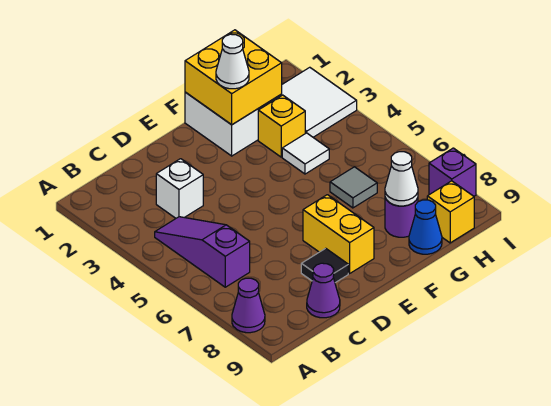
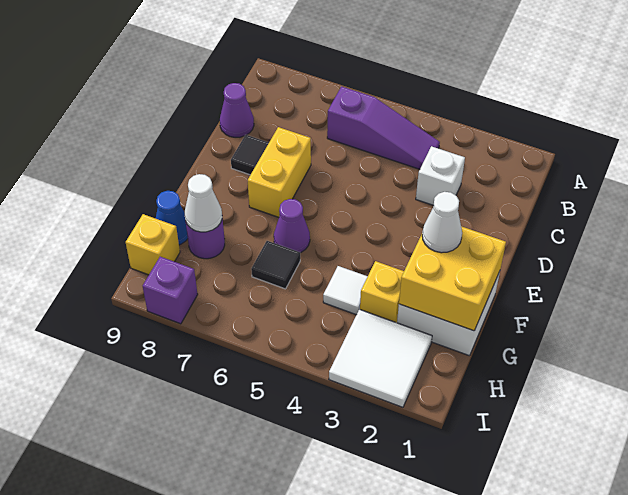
purple cone A8 level 1 -> purple cone F6 level 1
yellow brick E7:E8 level 1 -> yellow brick D7:E7 level 1
grey tile G6 level 1 -> black tile G6 level 1

